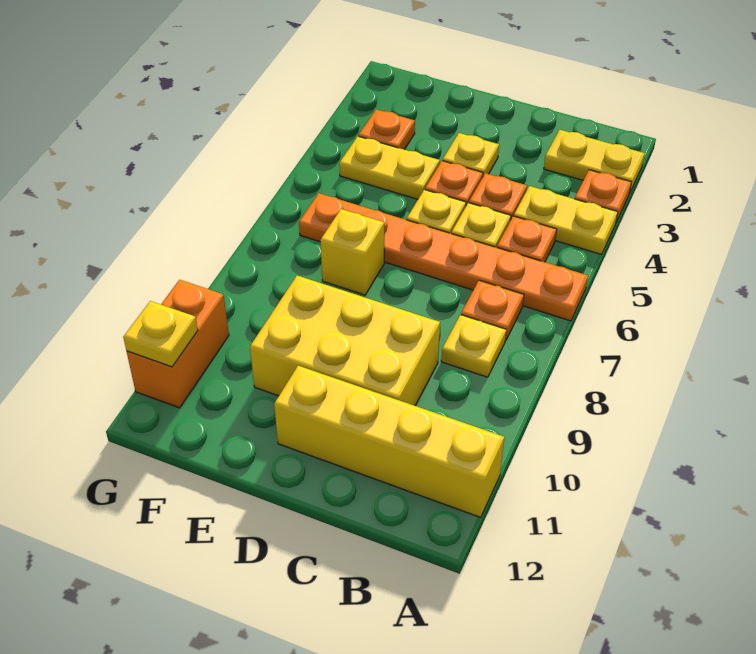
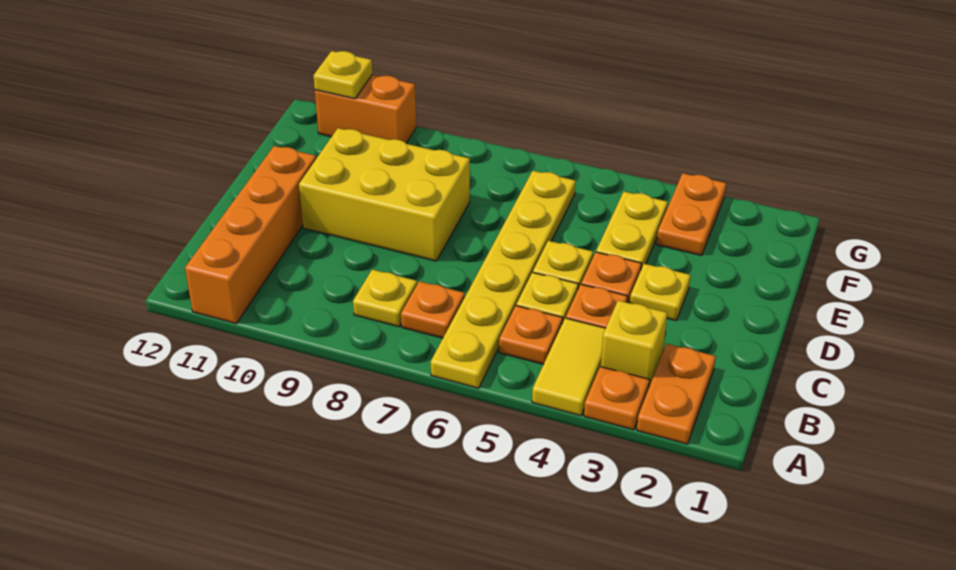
yellow plate A2:B2 level 1 -> orange plate A2:B2 level 1
yellow plate A4:B4 level 1 -> yellow tile A4:B4 level 1
orange plate A6:F6 level 1 -> yellow plate A6:F6 level 1
yellow brick A11:D11 level 1 -> orange brick A11:D11 level 1
yellow brick C9:E10 level 1 -> yellow brick D8:E10 level 1
yellow brick E7 level 1 -> yellow brick B3 level 1
orange plate F3 level 1 -> orange plate F3:G3 level 1

